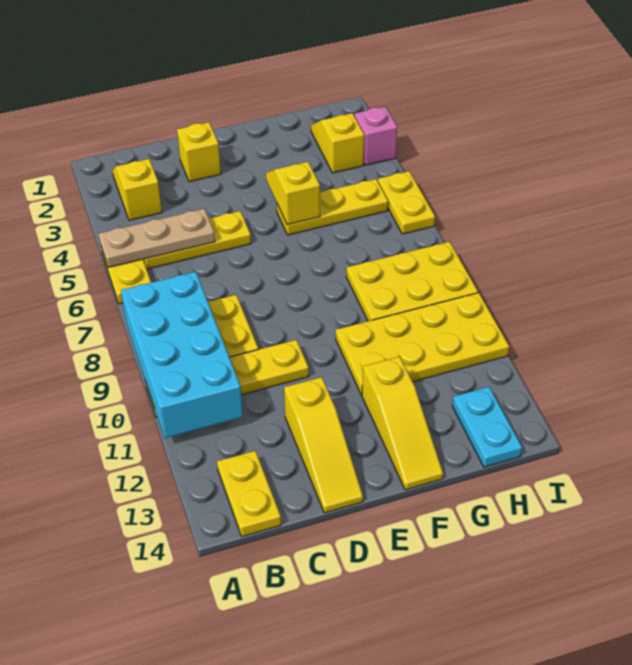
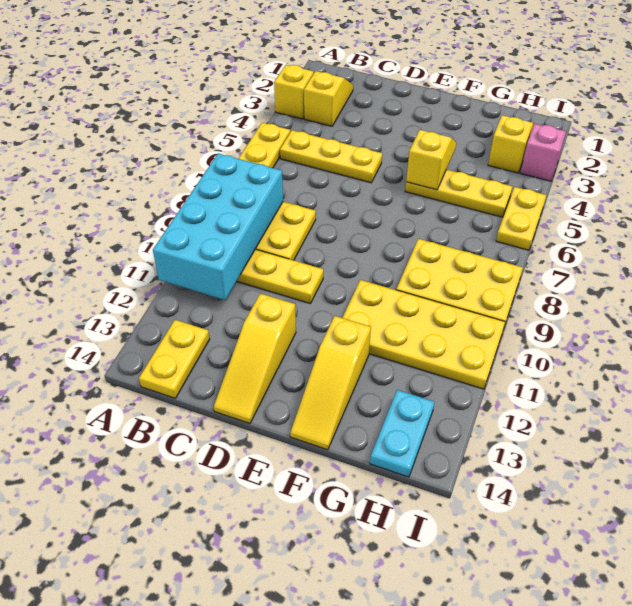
tan plate A5:C5 level 2 -> none
yellow brick D2 level 1 -> yellow brick A3 level 1

